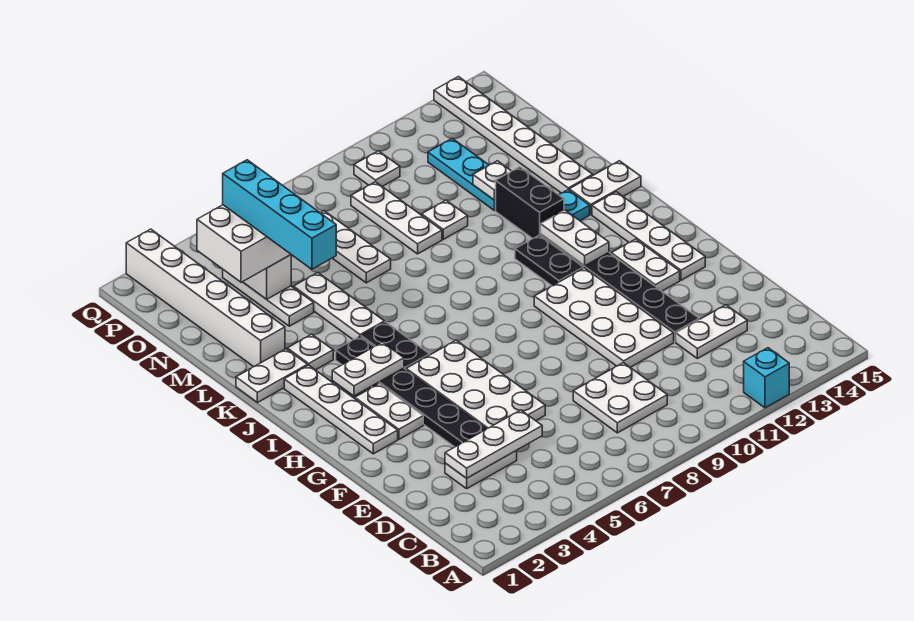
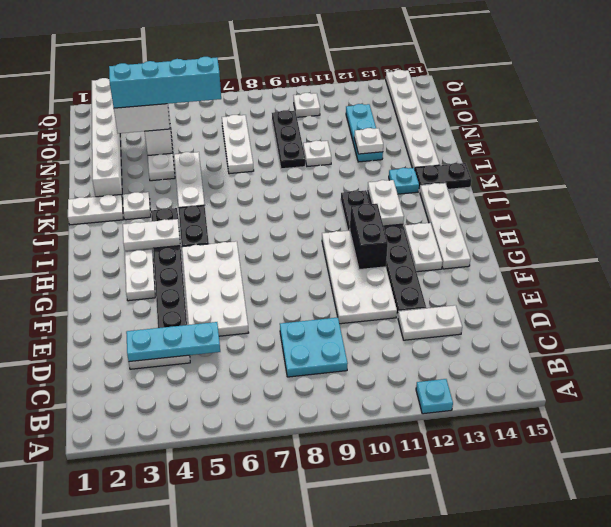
cyan brick A12 level 1 -> cyan plate A12 level 1
white plate C8:D9 level 1 -> cyan plate C8:D9 level 1
white plate D3:D5 level 2 -> cyan plate D3:D5 level 2
white plate G2:J2 level 1 -> none
black brick K12:L12 level 1 -> black brick G11:H11 level 2
white plate K14:K15 level 1 -> black plate K14:K15 level 1
cyan brick L4:O4 level 4 -> cyan brick N3:N6 level 4
white plate M9:O9 level 1 -> black plate M9:O9 level 1

